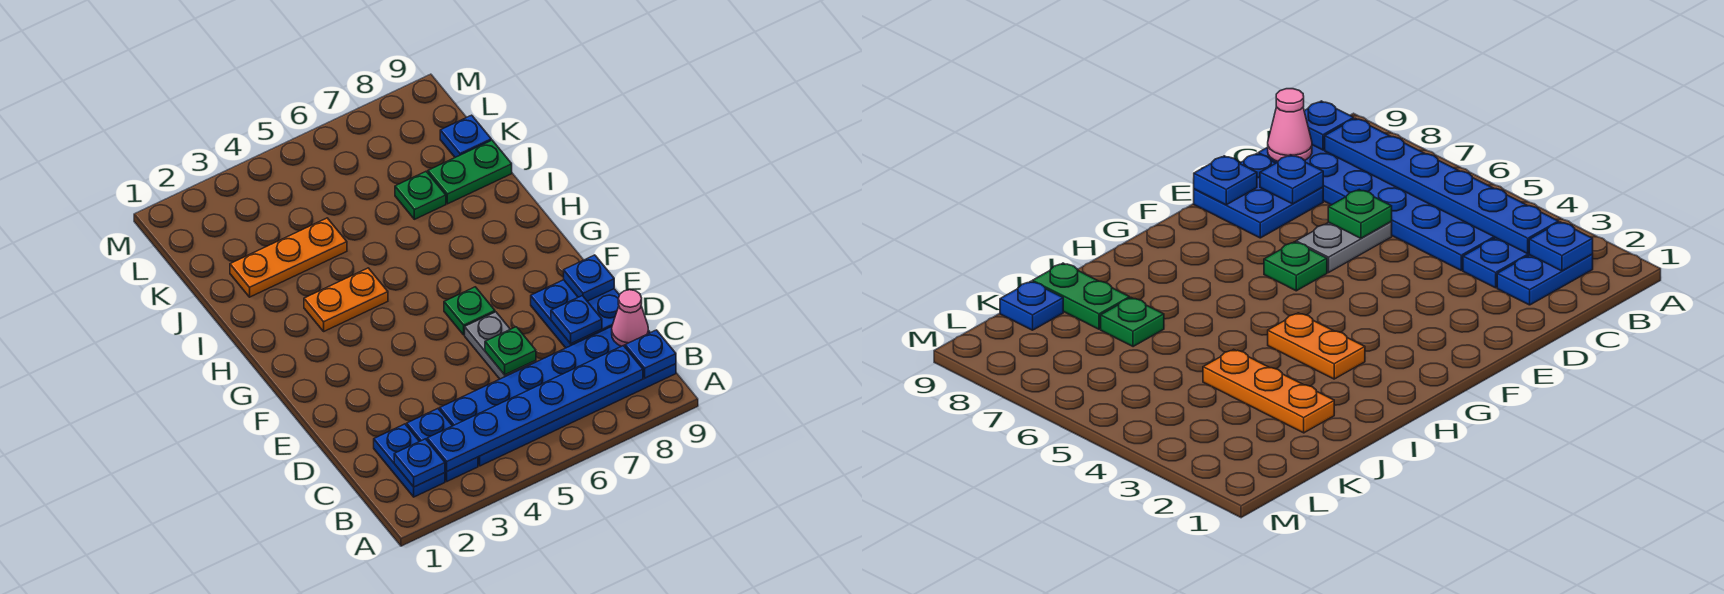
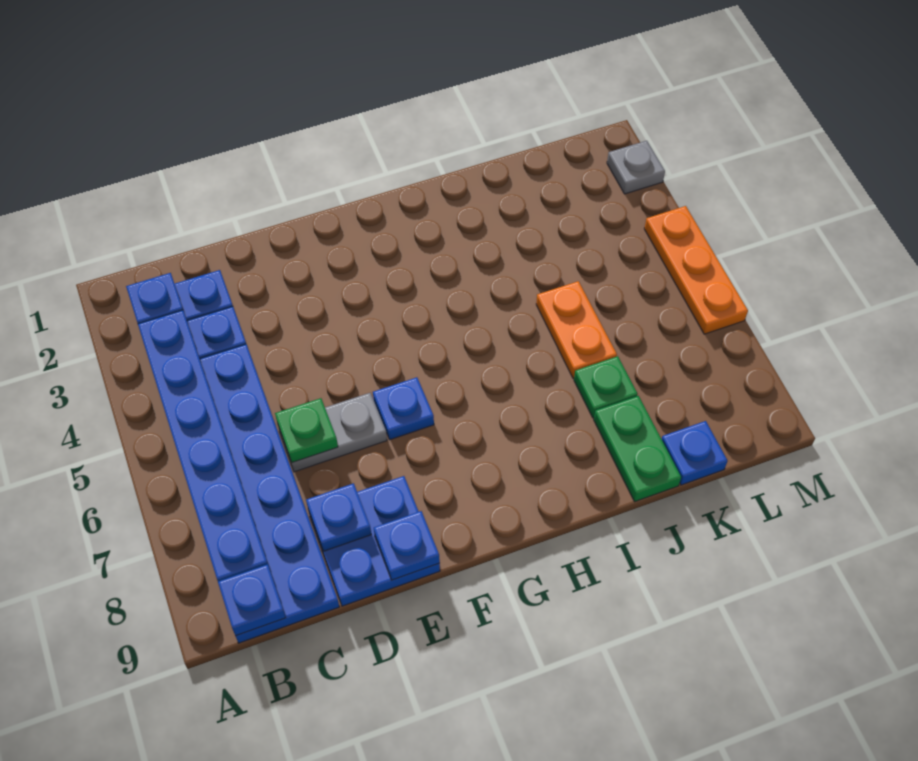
pink cone C9 level 2 -> none
green plate F6 level 1 -> blue plate F6 level 1
orange plate H3:H4 level 1 -> orange plate J5:J6 level 1
orange plate J2:J4 level 1 -> orange plate M4:M6 level 1
none -> grey plate M2 level 1

